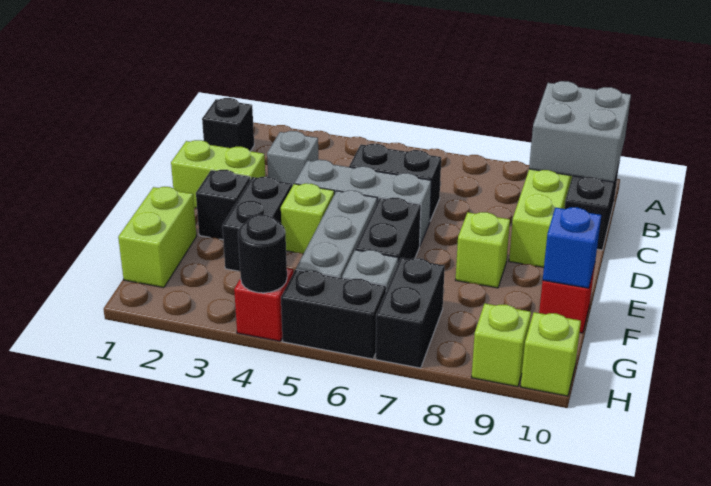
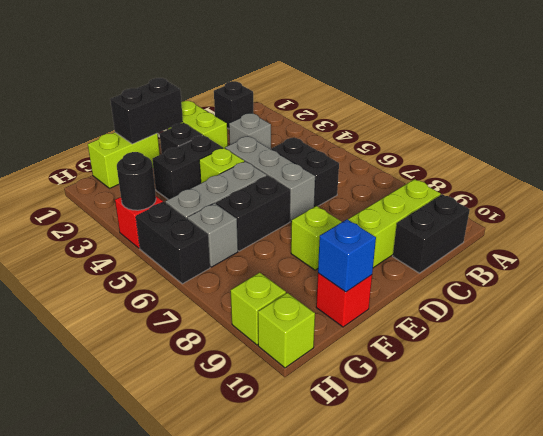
grey brick A9:B10 level 2 -> none
black brick G7:H7 level 1 -> black brick E1:F1 level 2

